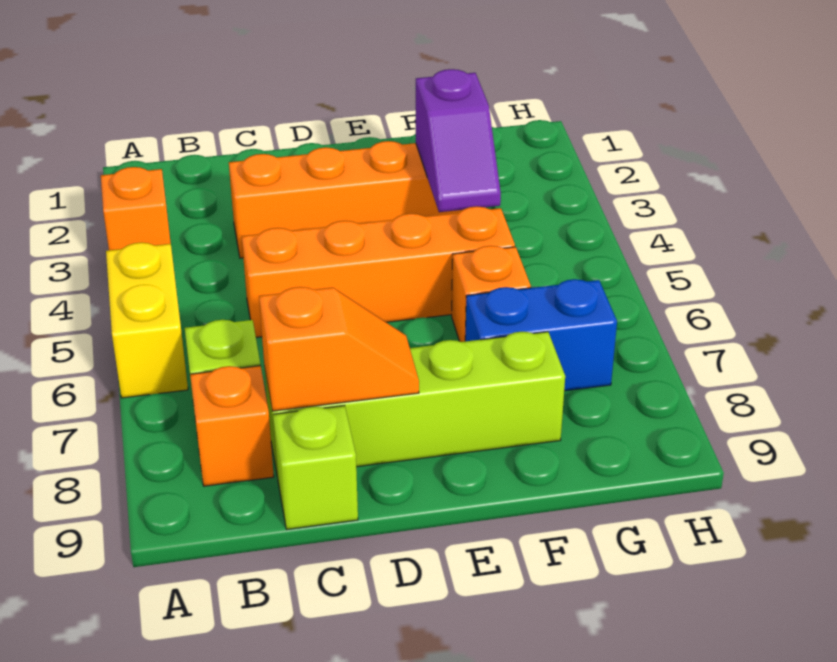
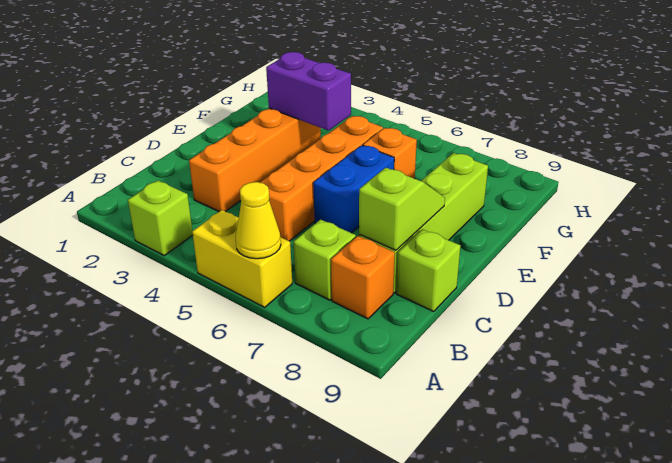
orange brick A3 level 1 -> lime brick A3 level 1
none -> yellow cone A6 level 2
orange slope C8:D8 level 2 top C -> lime slope C8:D8 level 2 top C
purple slope F3:F4 level 2 top 3 -> purple brick F3:F4 level 2
blue brick F7:G7 level 1 -> blue brick D6:E6 level 1

